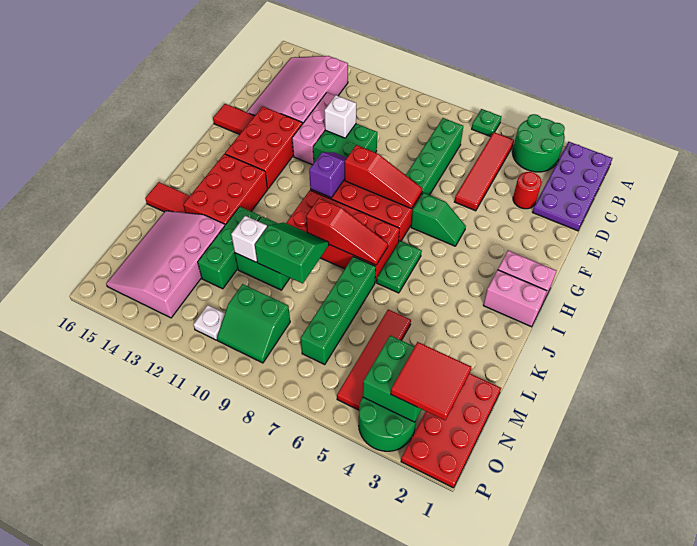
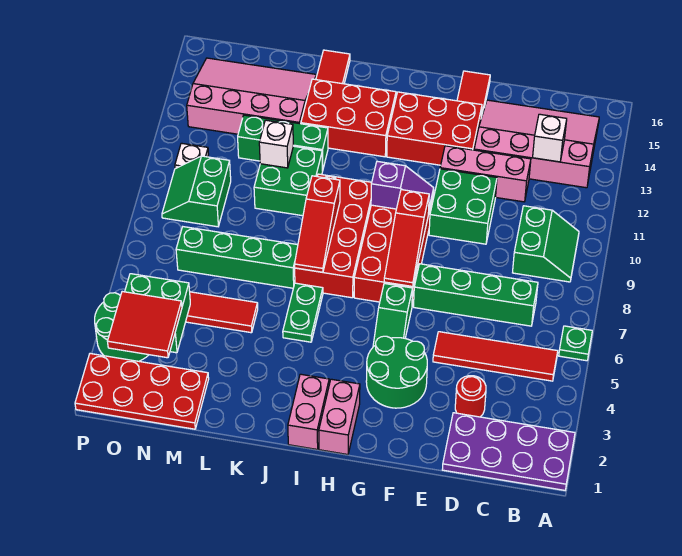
green round brick A3:B4 level 1 -> green round brick F3:G4 level 1
white brick E11 level 2 -> white brick C13 level 2
green plate I6:J6 level 1 -> green plate J5:J6 level 1
green slope K9:L10 level 2 top L -> green slope B9:C10 level 1 top C

